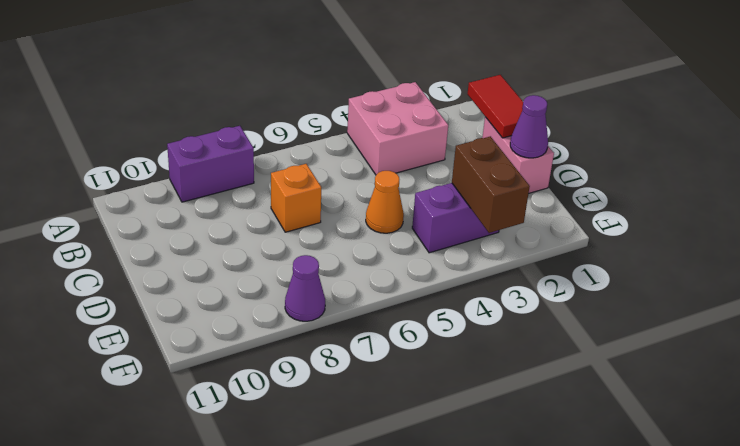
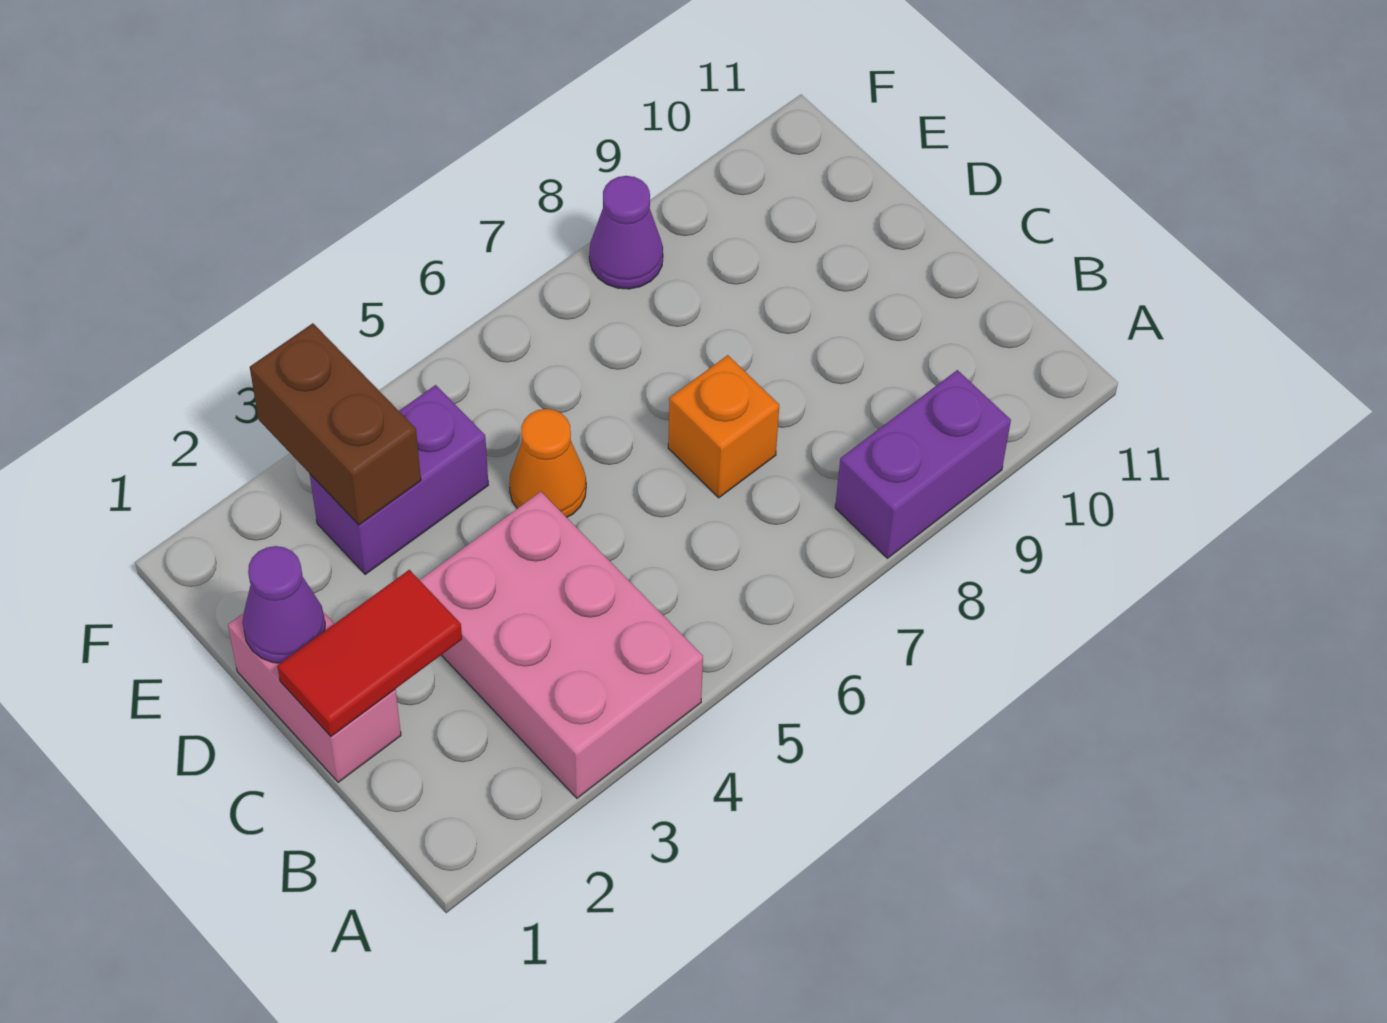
pink brick A3:B4 level 1 -> pink brick A3:C4 level 1
red tile B1:C1 level 2 -> red tile C1:C2 level 2

